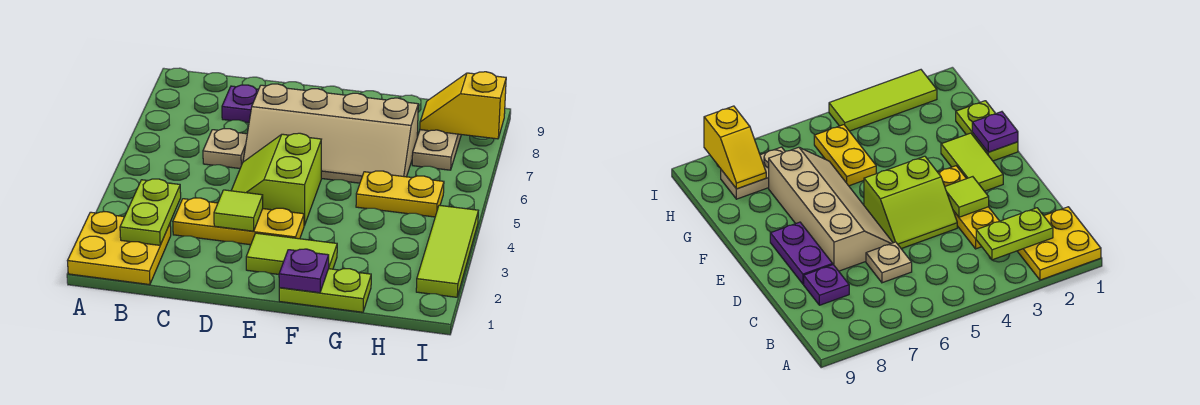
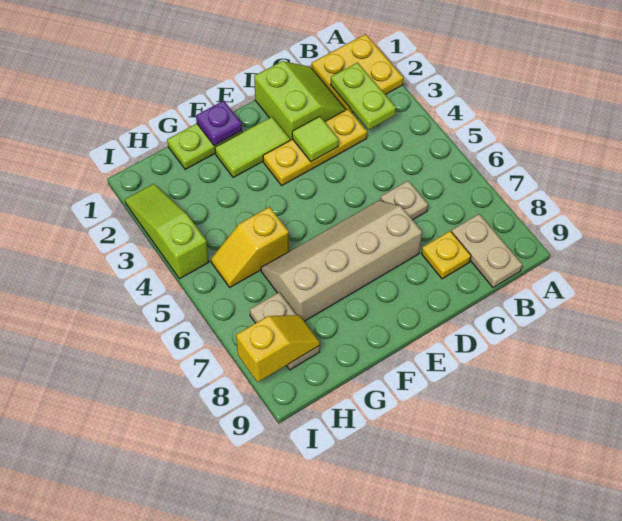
none -> tan plate B8:B9 level 1
purple plate C8 level 1 -> yellow plate C8 level 1
lime slope D4:E5 level 1 top E -> lime slope C1:D2 level 1 top D
purple plate D8:E8 level 1 -> none
yellow plate G5:H5 level 1 -> yellow slope G5:H5 level 1 top G
lime tile I2:I4 level 1 -> lime slope I2:I4 level 1 top 4

